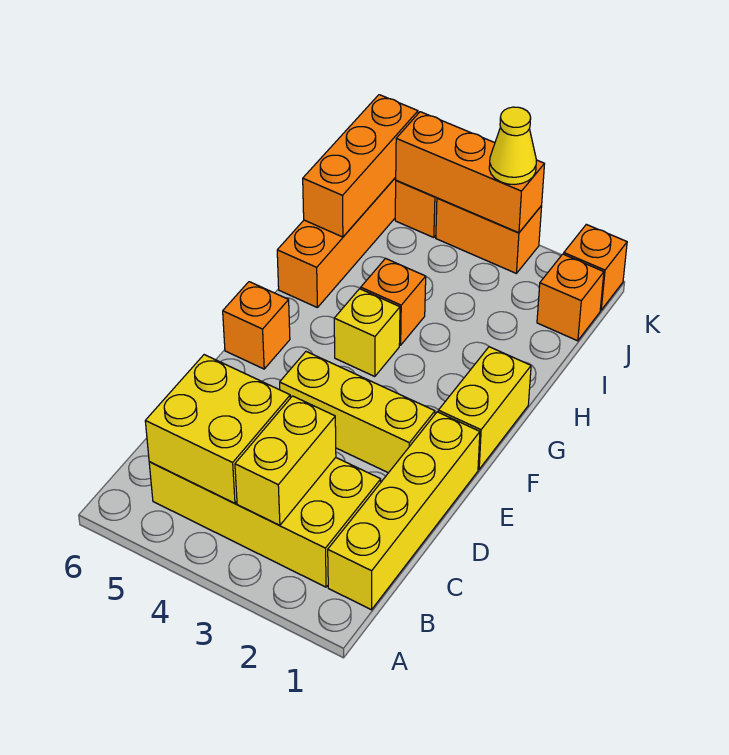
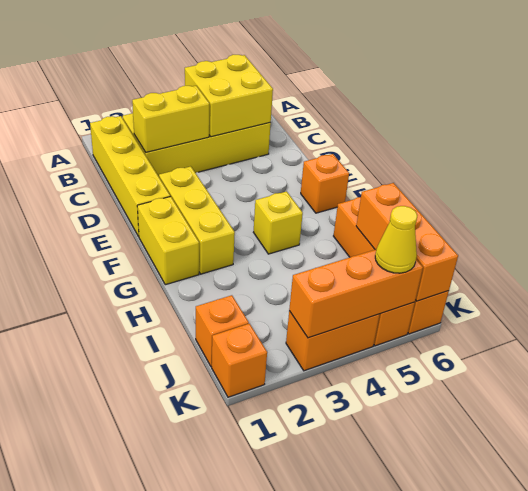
yellow brick B3:C3 level 2 -> yellow brick C2:C3 level 2
yellow brick E2:E4 level 1 -> yellow brick E2:G2 level 1
orange brick H4 level 1 -> none
yellow cone K3 level 3 -> yellow cone K5 level 3

